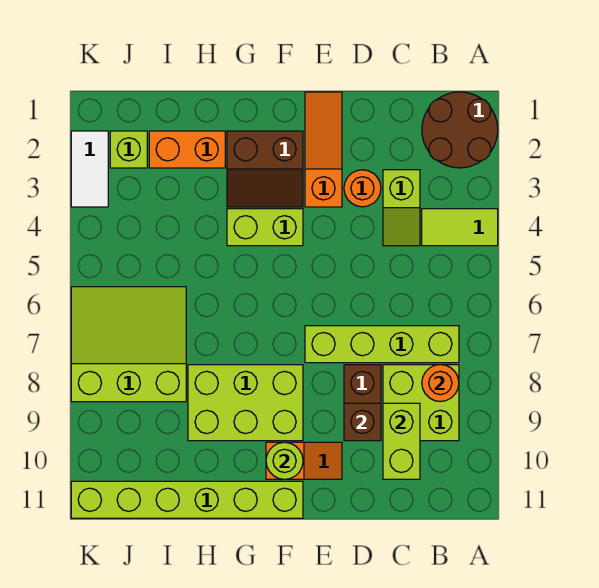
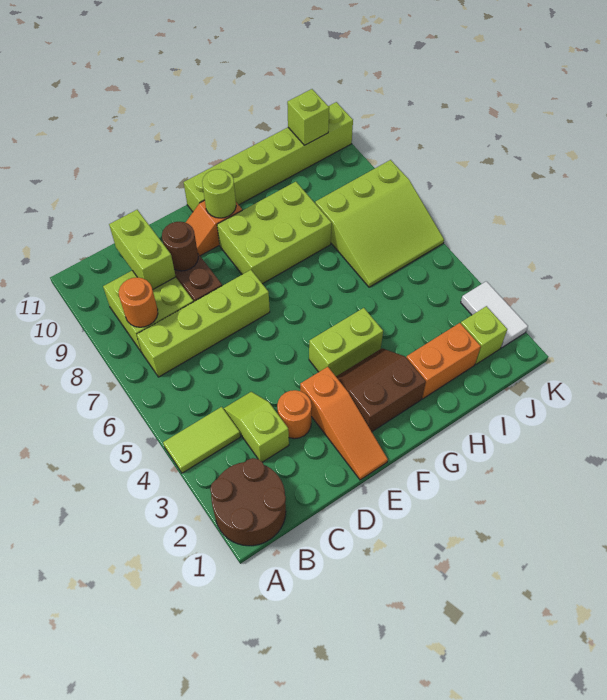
brown brick D9 level 2 -> brown round brick D9 level 2
none -> lime brick J11 level 2

